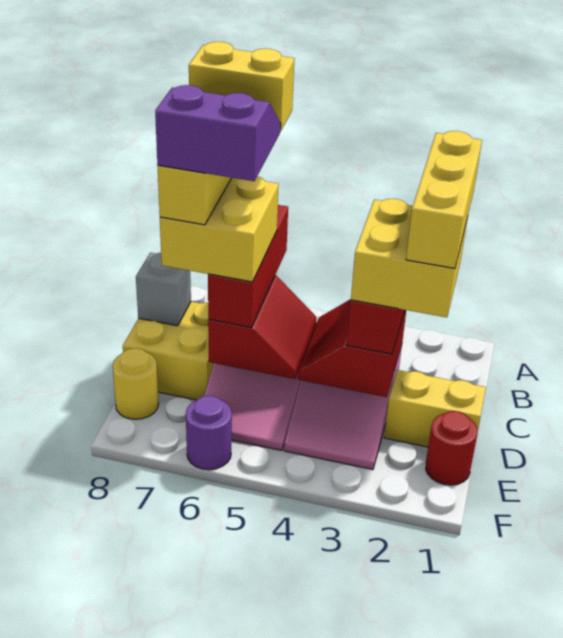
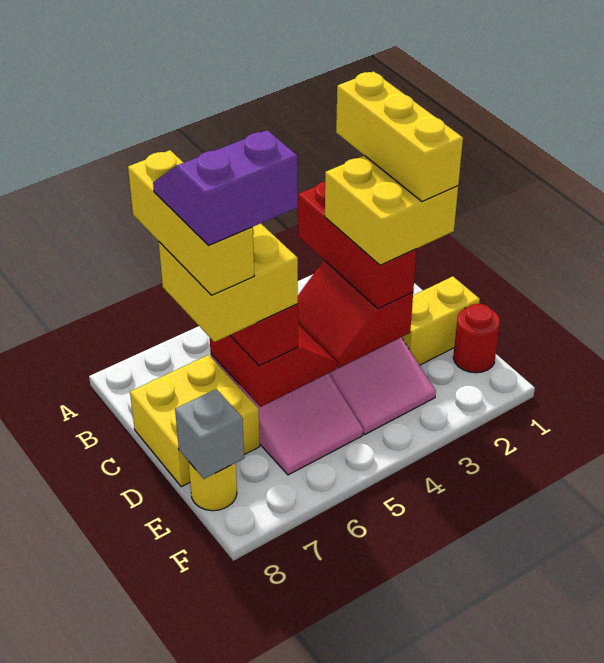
yellow brick B6:B7 level 6 -> none
grey brick C8 level 2 -> grey brick E8 level 2
purple round brick F6 level 1 -> none

